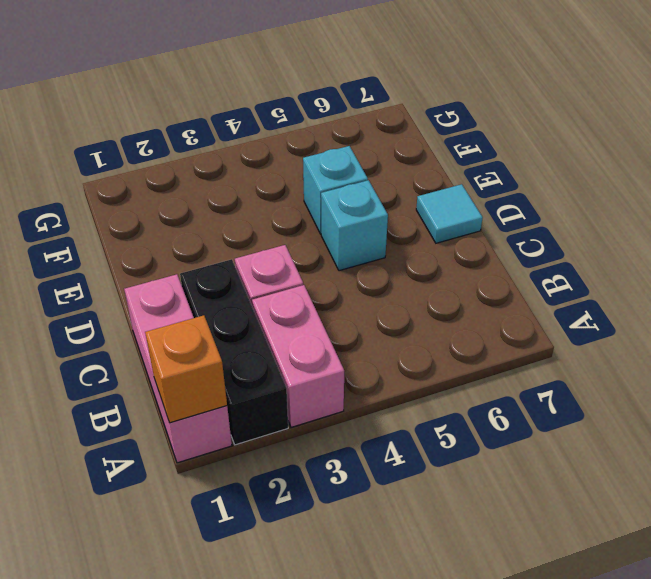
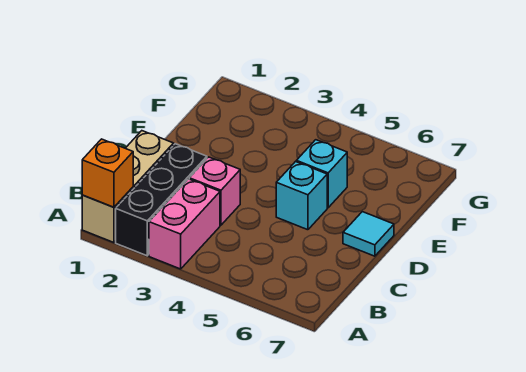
pink brick A1:C1 level 1 -> tan brick A1:C1 level 1

